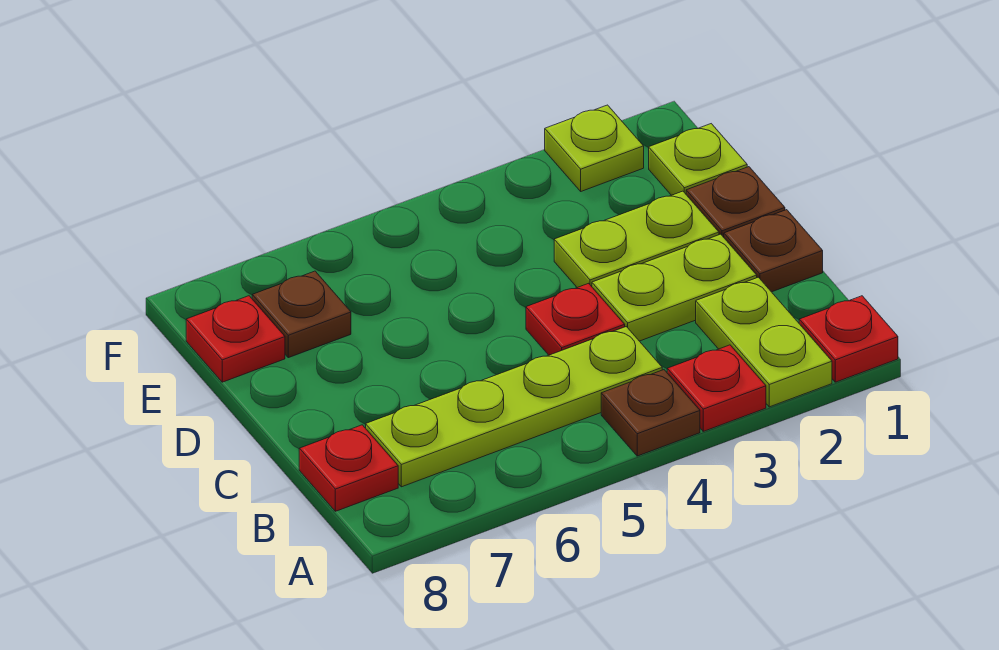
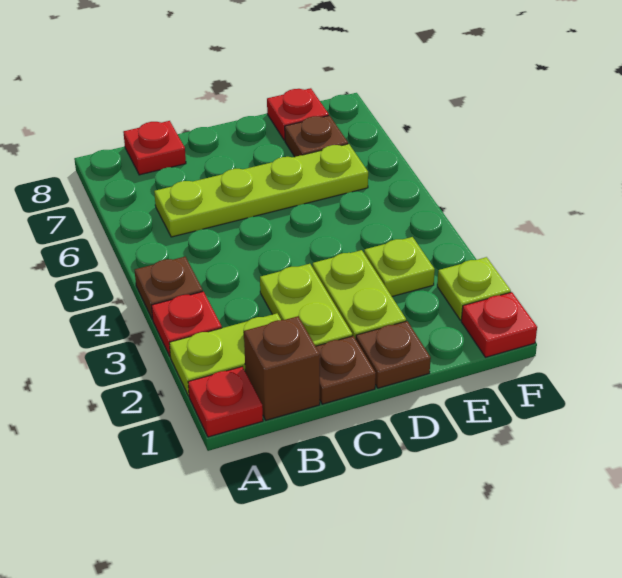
none -> brown brick B1 level 1
lime plate B4:B7 level 1 -> lime plate B6:E6 level 1
red plate C4 level 1 -> red plate F1 level 1
lime plate E1 level 1 -> lime plate E3 level 1

